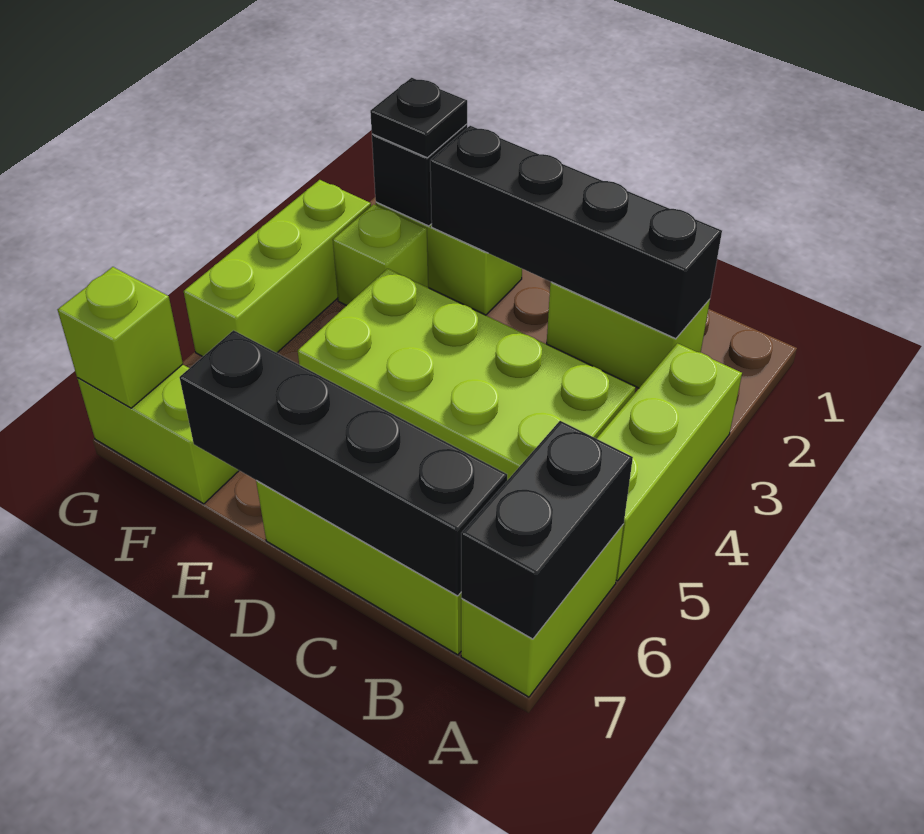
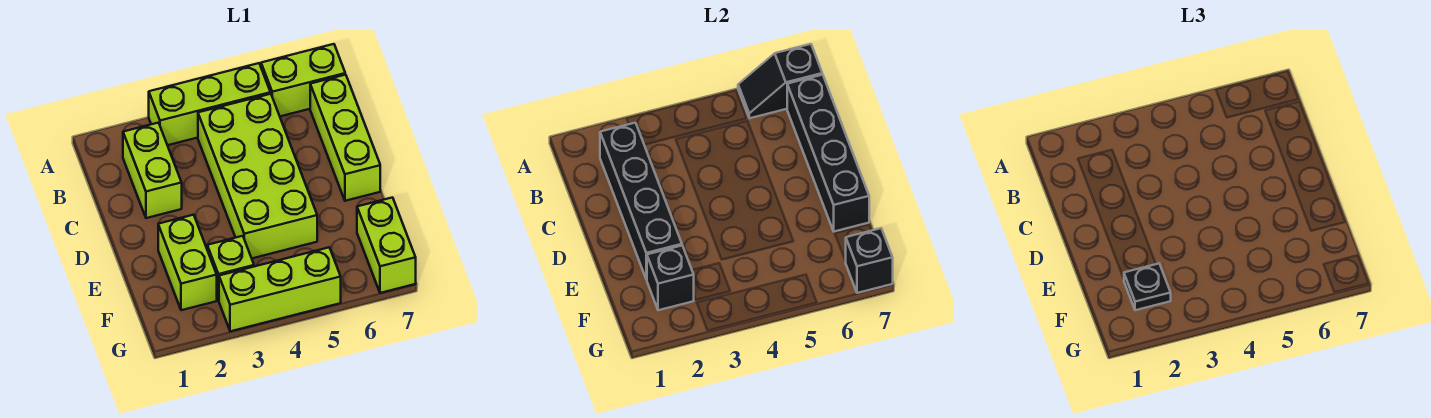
black brick A6:A7 level 2 -> black slope A6:A7 level 2 top 7
lime brick G7 level 2 -> black brick G7 level 2

